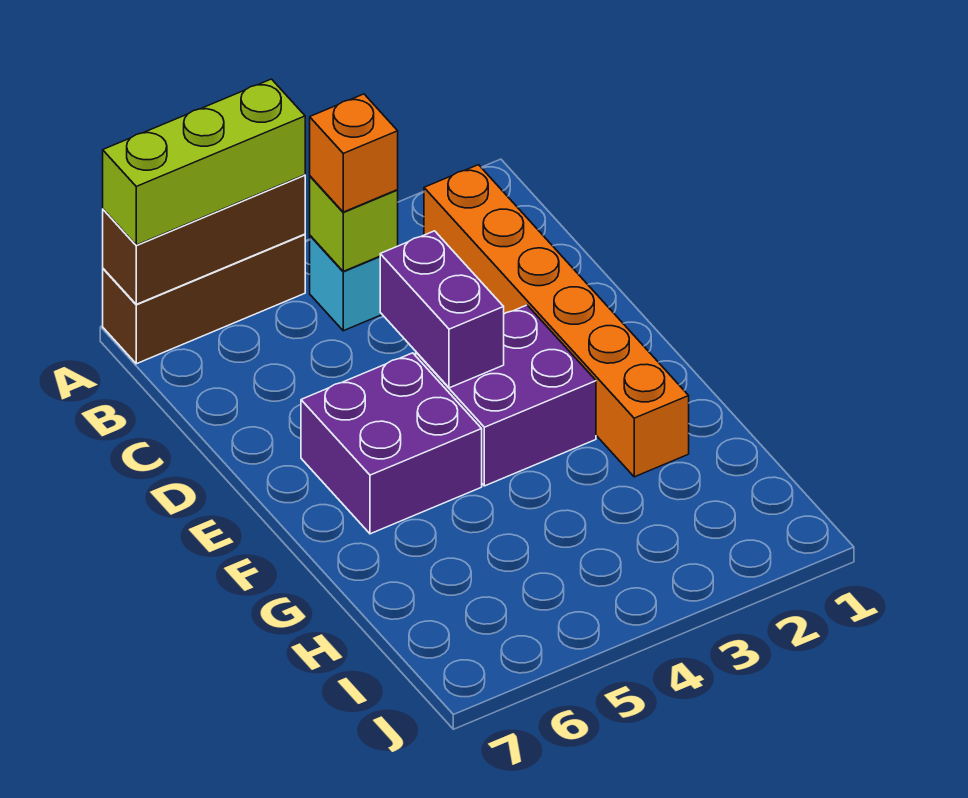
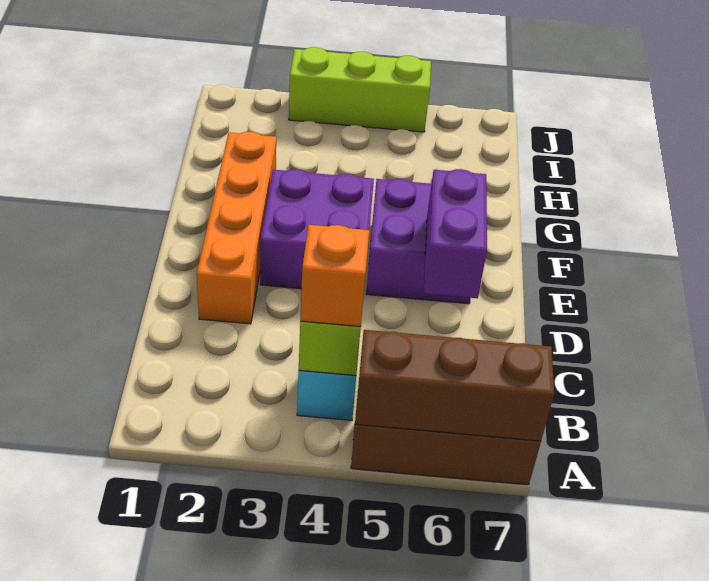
lime brick A5:A7 level 3 -> lime brick J3:J5 level 1
orange brick B2:G2 level 1 -> orange brick D2:G2 level 1
purple brick D4:E4 level 2 -> purple brick D6:E6 level 2

